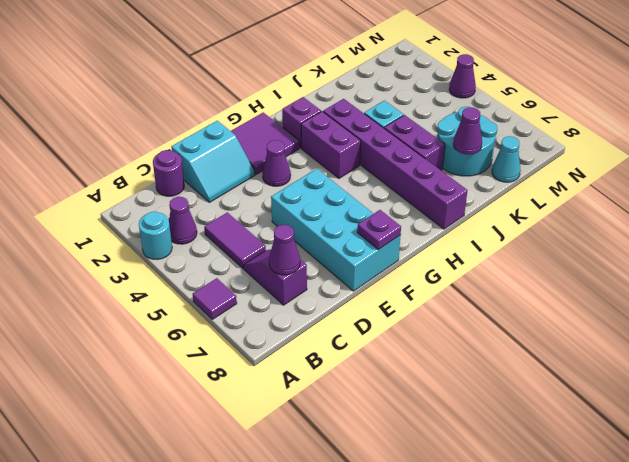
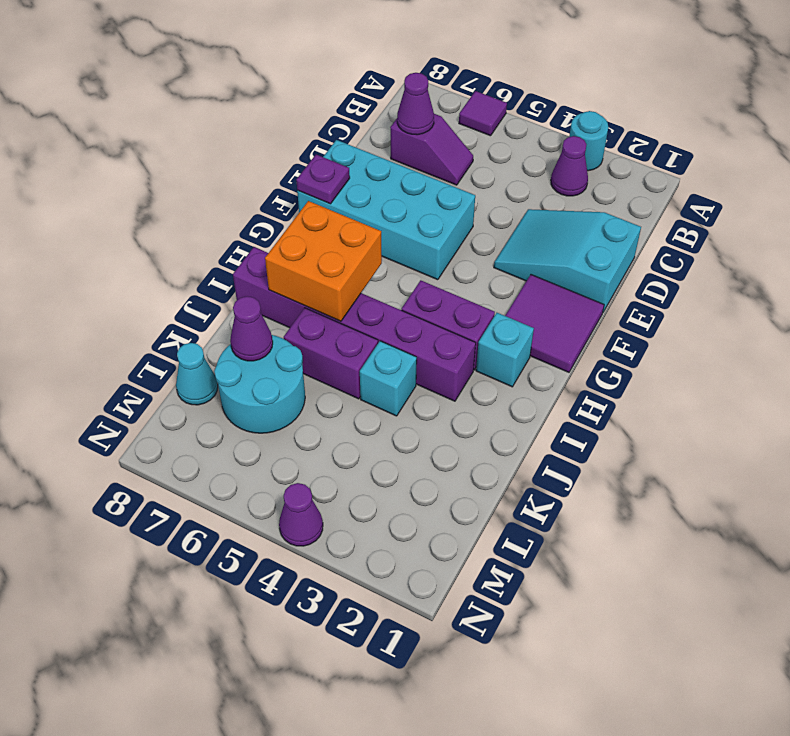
purple round brick C1 level 1 -> none
purple tile C4:C5 level 1 -> none
cyan slope D1:E2 level 1 top 1 -> cyan slope D1:E3 level 1 top 1
purple cone F3 level 1 -> none
purple brick H2 level 1 -> cyan brick H2 level 1
none -> orange brick H6:I7 level 2

